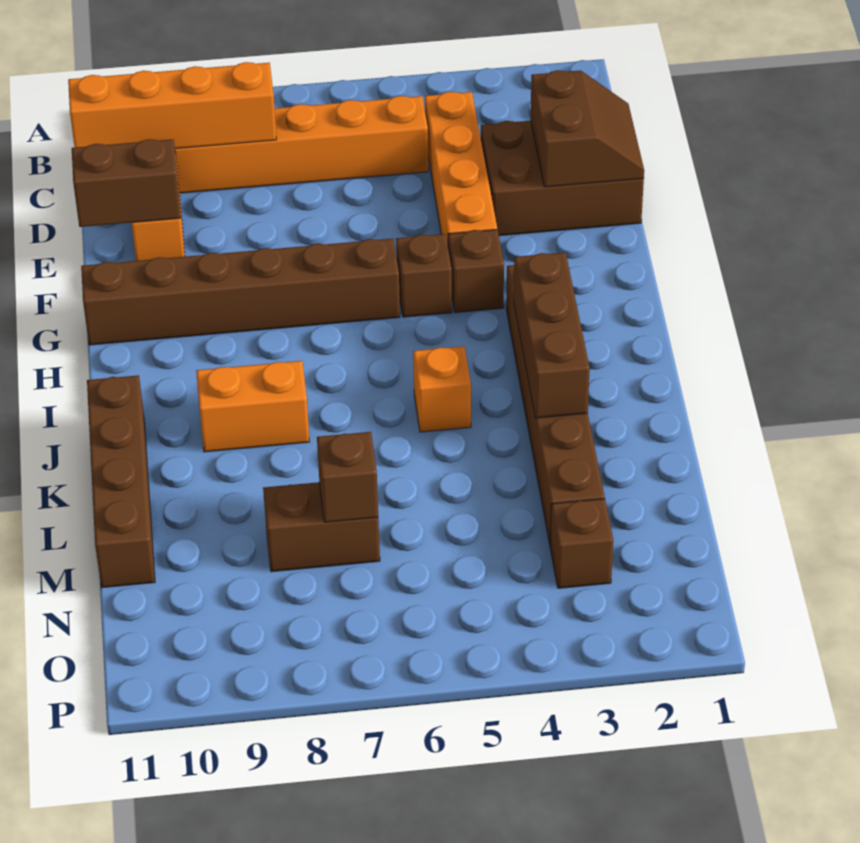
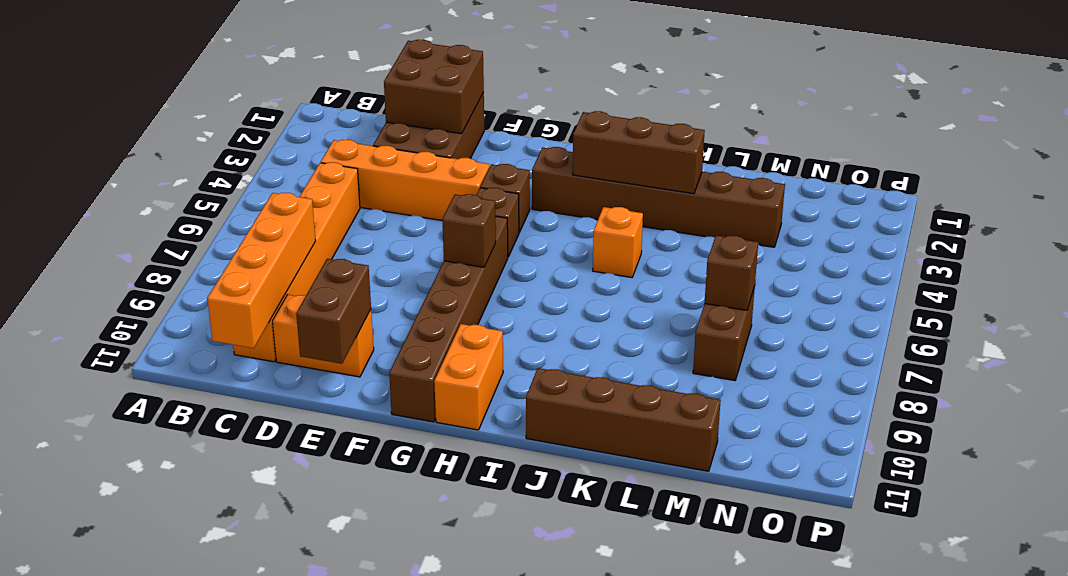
brown slope D1:E2 level 2 top 2 -> brown brick D1:E2 level 2
orange brick J8:J9 level 1 -> orange brick H10:H11 level 1
brown brick N3 level 1 -> brown brick G7 level 2

